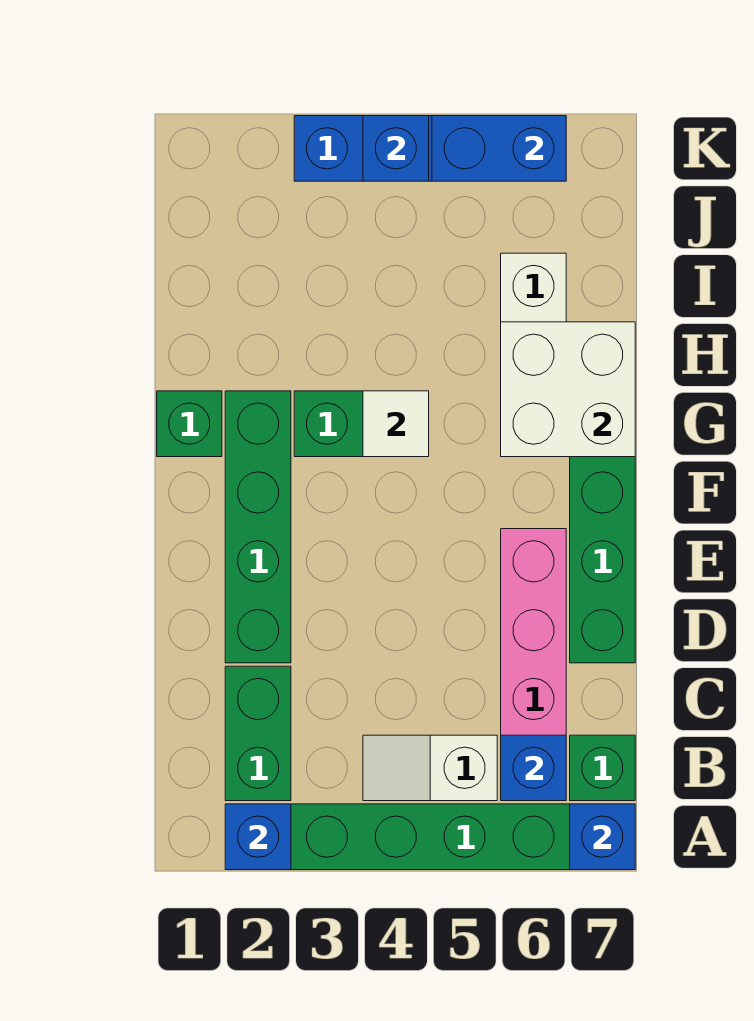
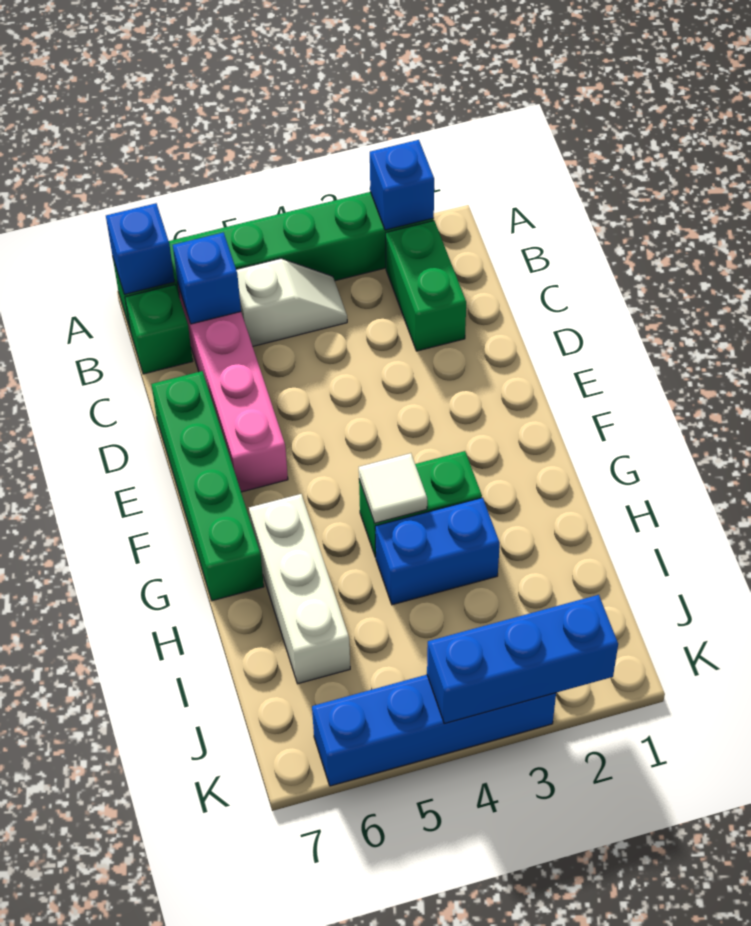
green brick D2:G2 level 1 -> none
green brick G1 level 1 -> none
white brick G6:H7 level 2 -> none
blue brick K4 level 2 -> blue brick K2:K4 level 2
blue brick K5:K6 level 2 -> blue brick H3:H4 level 1

